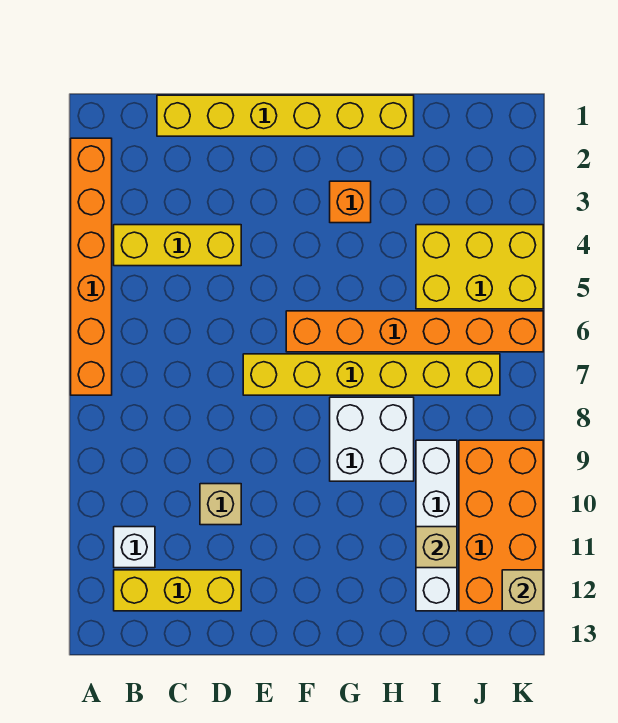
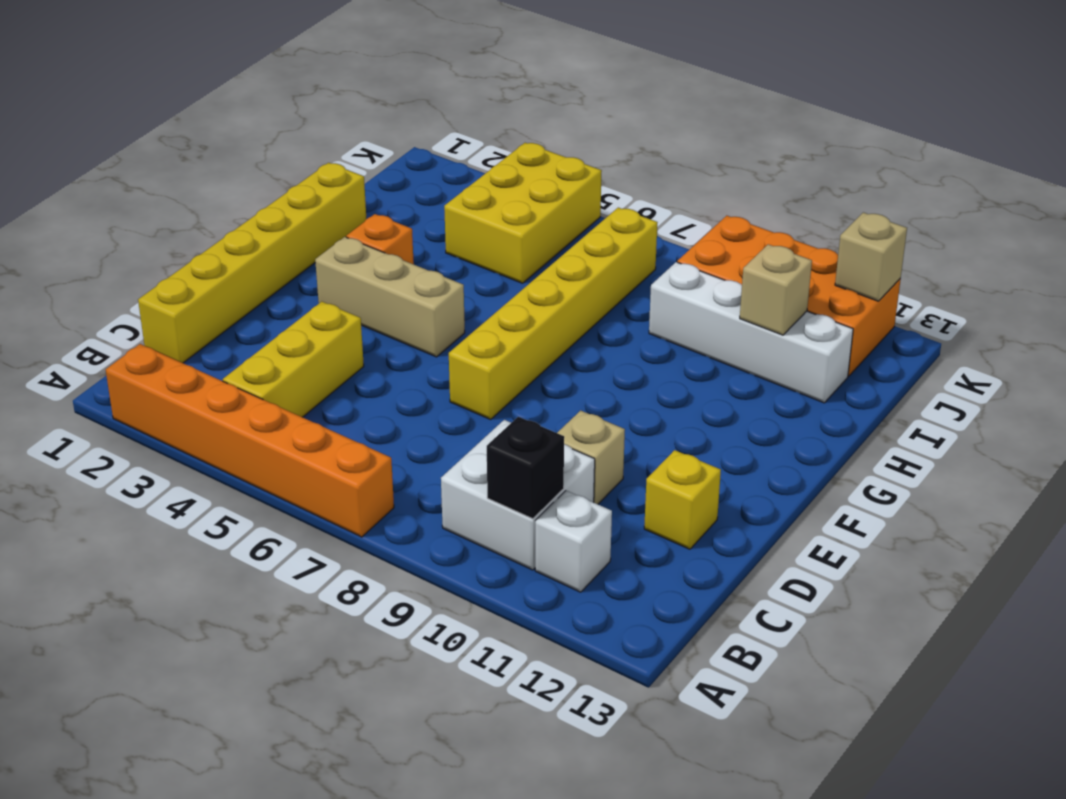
none -> black brick B10 level 2
yellow brick B12:D12 level 1 -> yellow brick D12 level 1
none -> tan brick F3:F5 level 1
orange brick F6:K6 level 1 -> none
white brick G8:H9 level 1 -> white brick B9:C10 level 1

